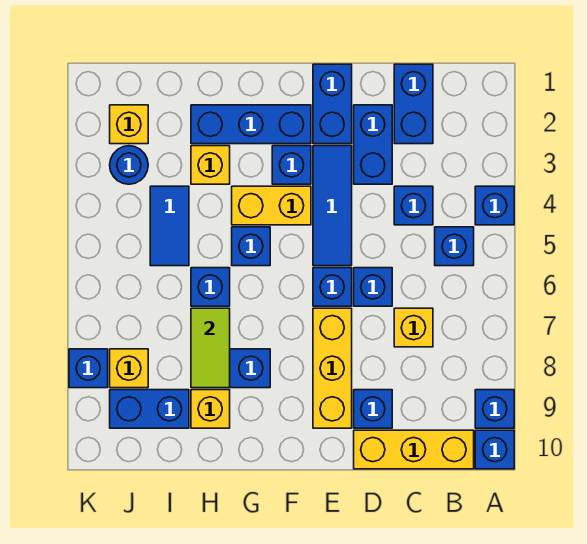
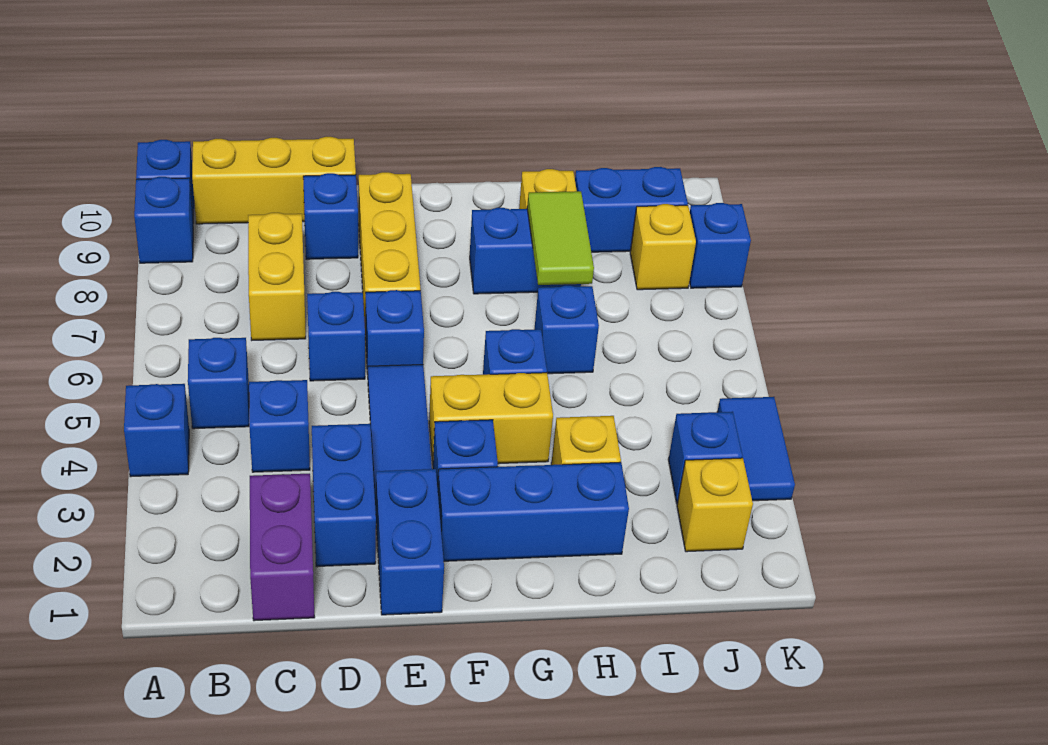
blue brick C1:C2 level 1 -> purple brick C1:C2 level 1
yellow brick C7 level 1 -> yellow brick C7:C8 level 1
blue tile I4:I5 level 1 -> blue tile K3:K4 level 1
blue round brick J3 level 1 -> blue brick J3 level 1

